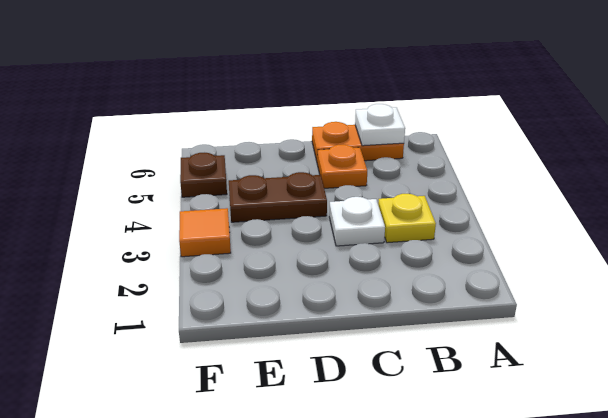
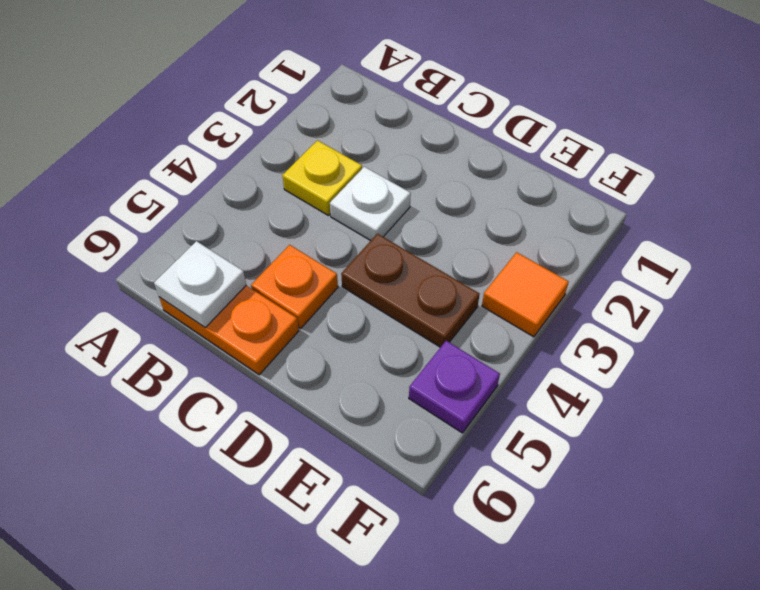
brown plate F5 level 1 -> purple plate F5 level 1

